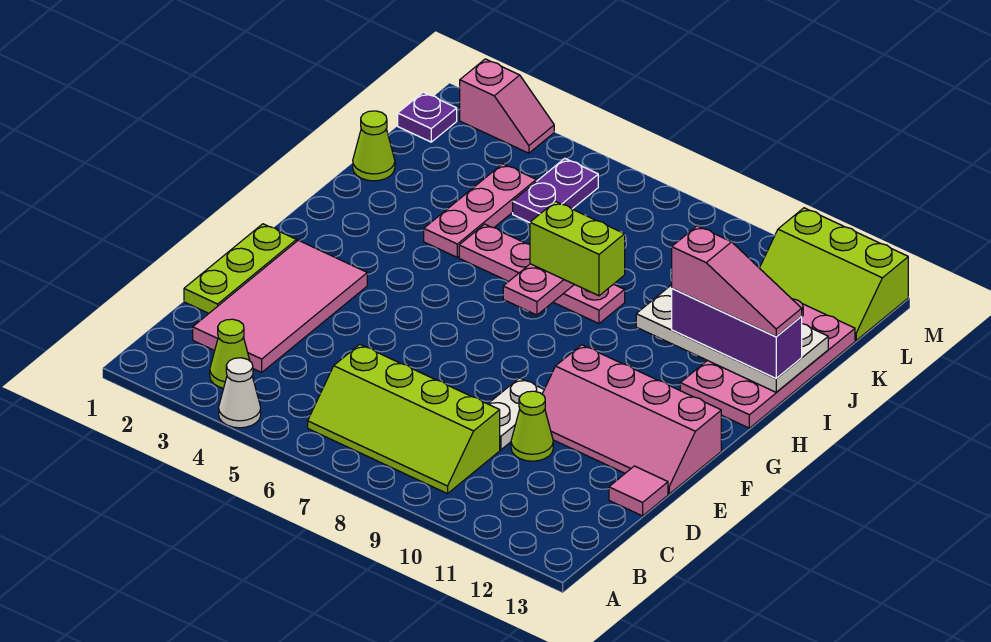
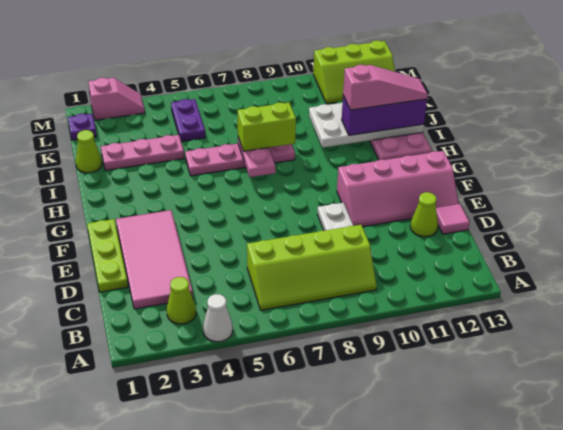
lime cone D10 level 1 -> lime cone D12 level 1
pink plate I4:K4 level 1 -> pink plate J2:J4 level 1

